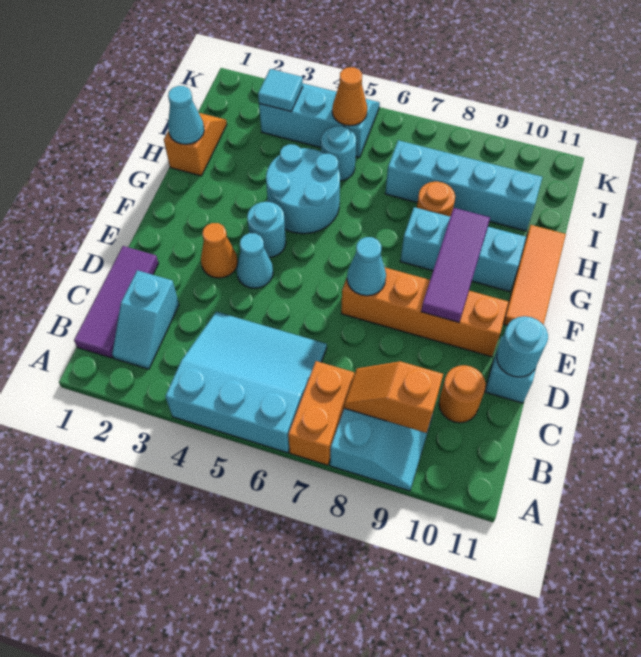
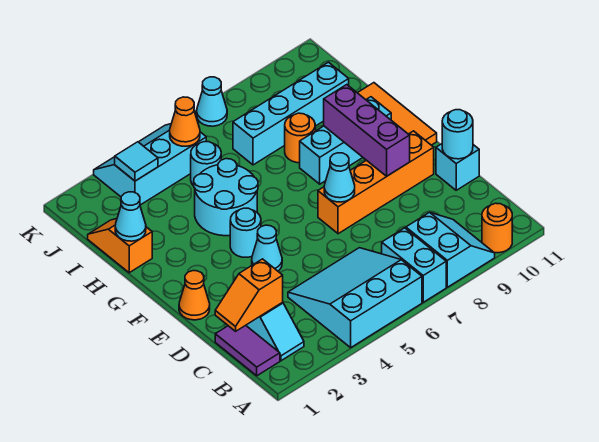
orange brick A7:B7 level 1 -> cyan brick A7:B7 level 1
purple tile B1:D1 level 1 -> purple tile B1:C1 level 1
orange slope B8:B9 level 2 top 9 -> orange slope C1:C2 level 2 top 2
orange round brick C10 level 1 -> orange round brick A10 level 1
orange cone E3 level 1 -> orange cone E1 level 1
purple tile E9:G9 level 2 -> purple brick E9:G9 level 2
none -> cyan cone K7 level 1

